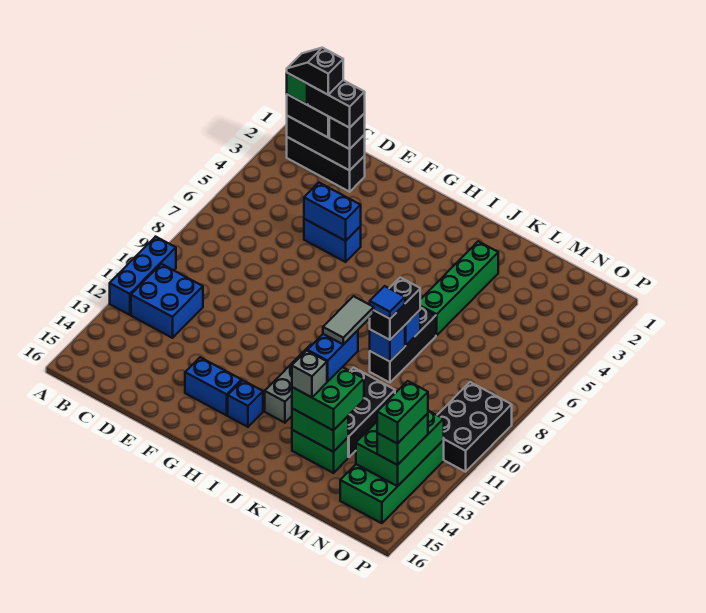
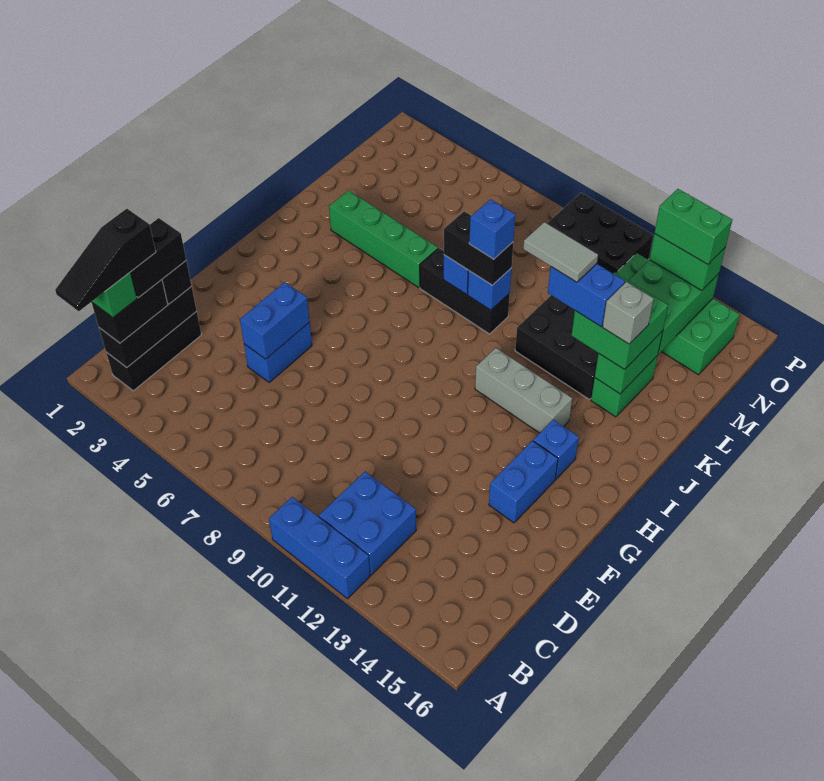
black slope B2:C2 level 5 top C -> black slope A2:C2 level 5 top C
blue tile K9 level 4 -> blue brick K9 level 4
green brick N12:O14 level 2 -> green brick M13:O14 level 2

